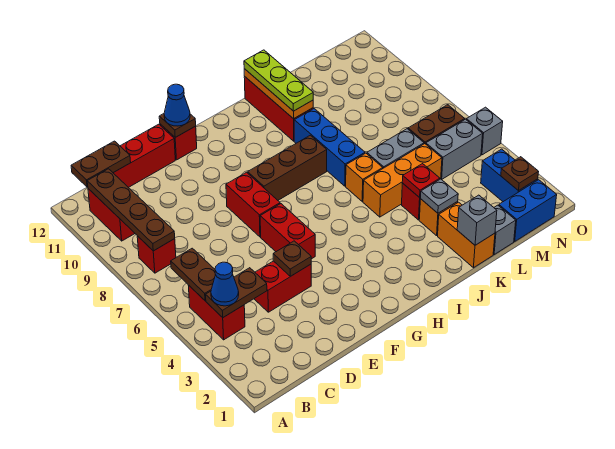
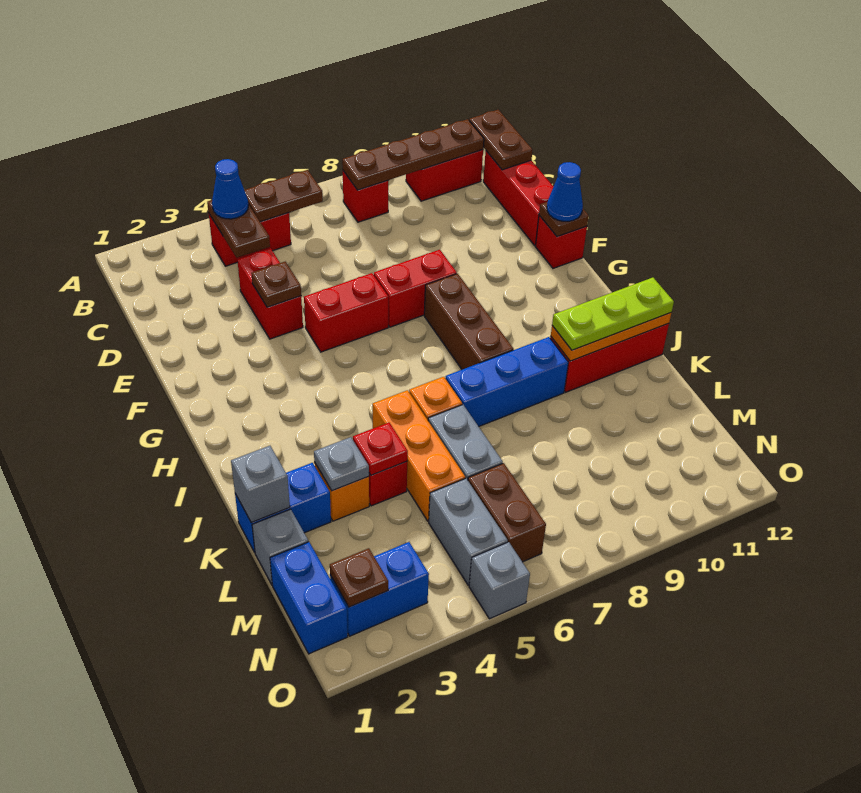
orange brick K1:K2 level 1 -> blue brick K1:K2 level 1

